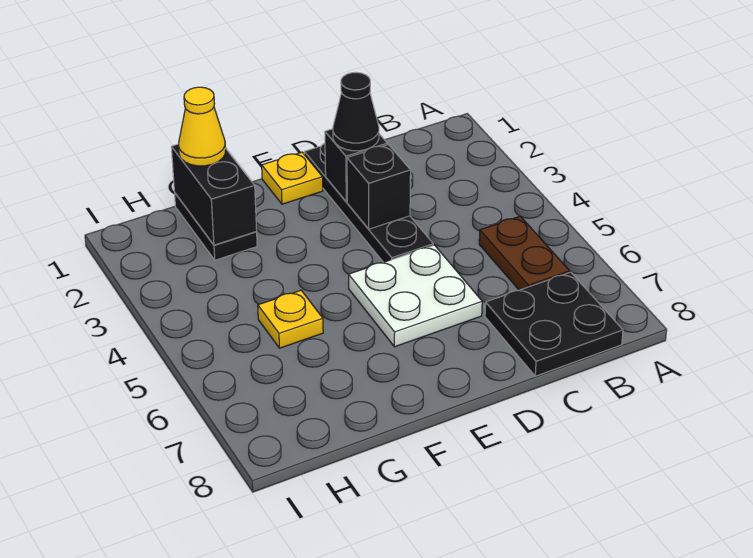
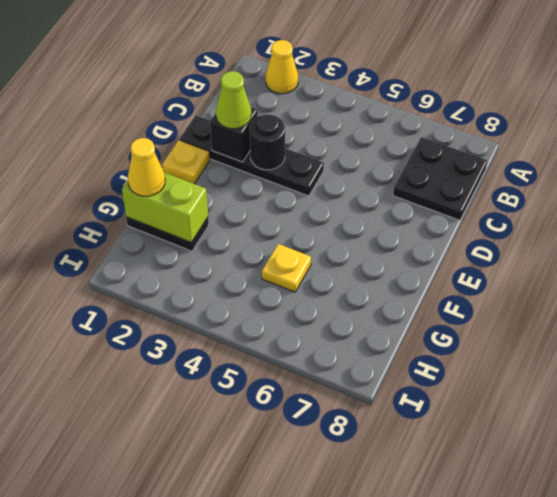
none -> yellow cone A2 level 1
brown plate B5:B6 level 1 -> none
black cone D2 level 3 -> lime cone D2 level 3
black brick D3 level 2 -> black round brick D3 level 2
white plate D5:E6 level 1 -> none
black brick G1:G2 level 2 -> lime brick G1:G2 level 2

